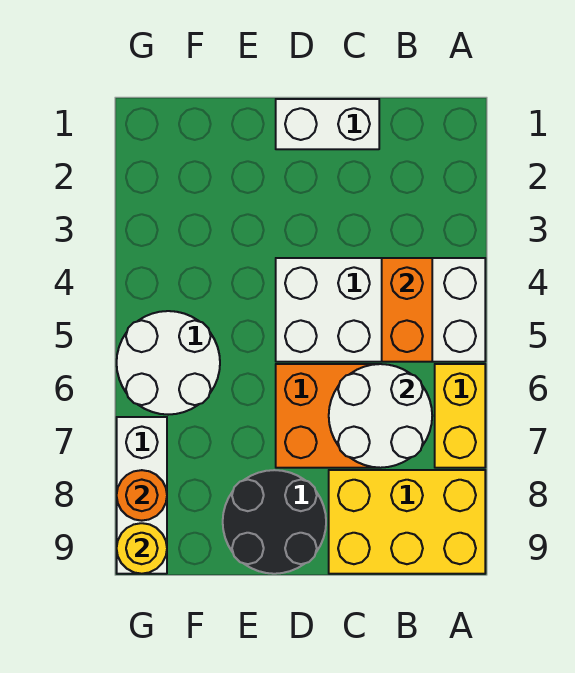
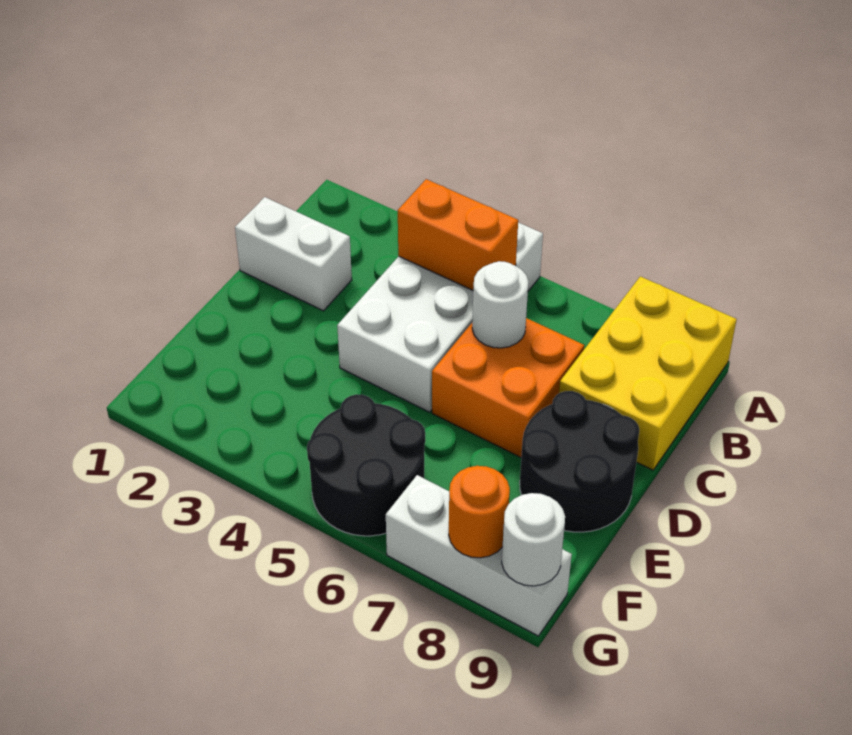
yellow brick A6:A7 level 1 -> none
white round brick B6:C7 level 2 -> white round brick C6 level 2
white brick C1:D1 level 1 -> white brick C1:C2 level 1
white round brick F5:G6 level 1 -> black round brick F5:G6 level 1
yellow round brick G9 level 2 -> white round brick G9 level 2

